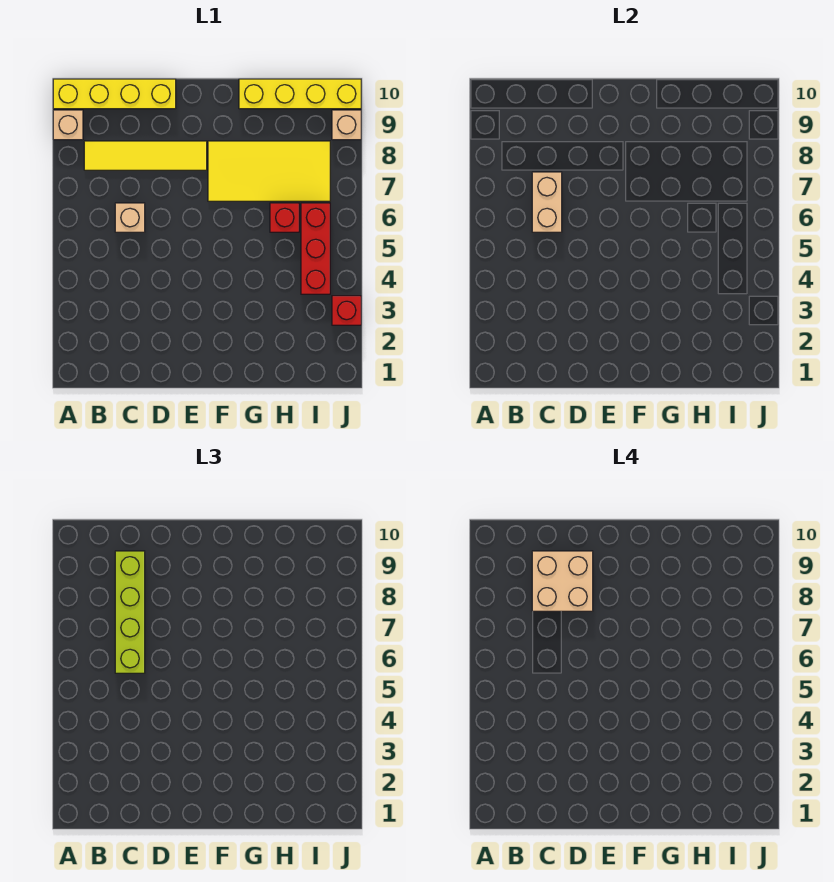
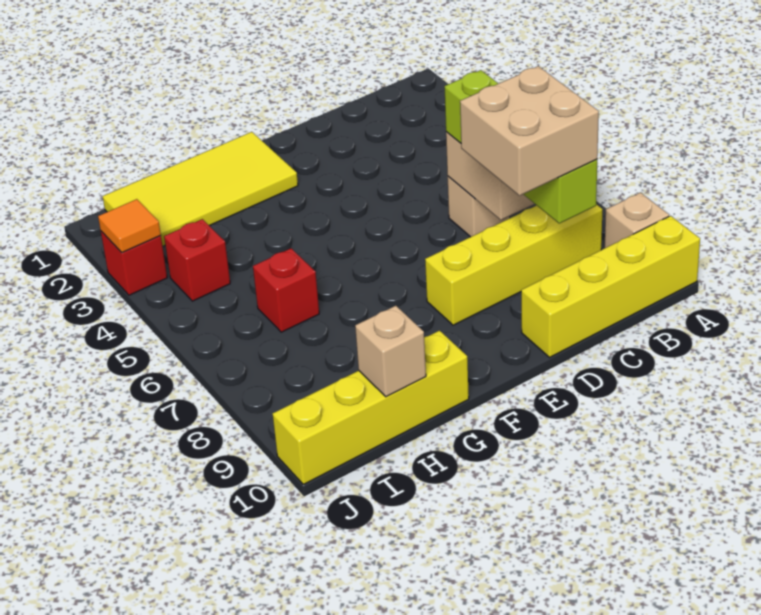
yellow tile B8:E8 level 1 -> yellow brick B8:E8 level 1
yellow tile F7:I8 level 1 -> yellow tile F1:I2 level 1
red brick I4:I6 level 1 -> red brick I4 level 1
none -> orange tile J3 level 2
tan brick J9 level 1 -> tan brick H10 level 2

